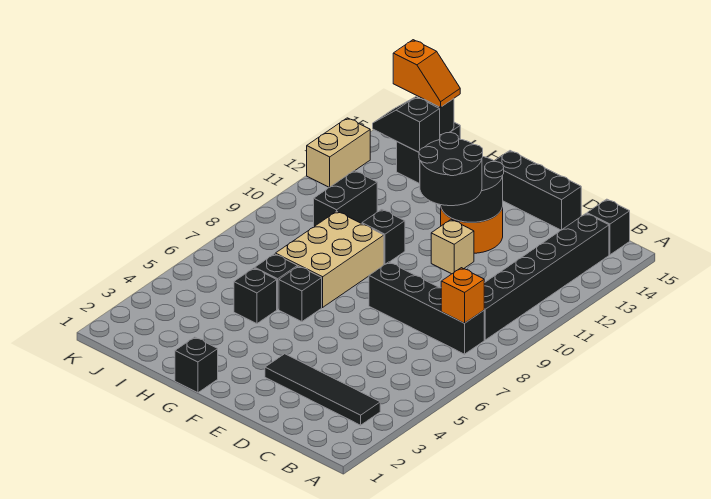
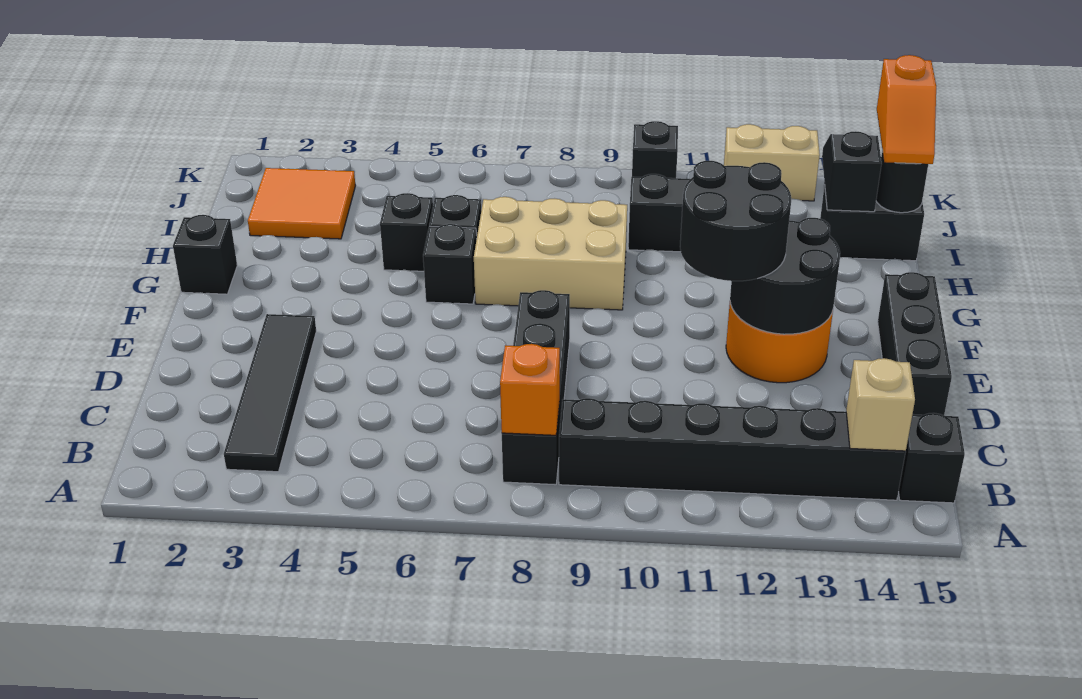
tan brick E11 level 1 -> tan brick B14 level 2
black brick G10 level 1 -> black brick K10 level 1
none -> orange tile I2:J3 level 1

